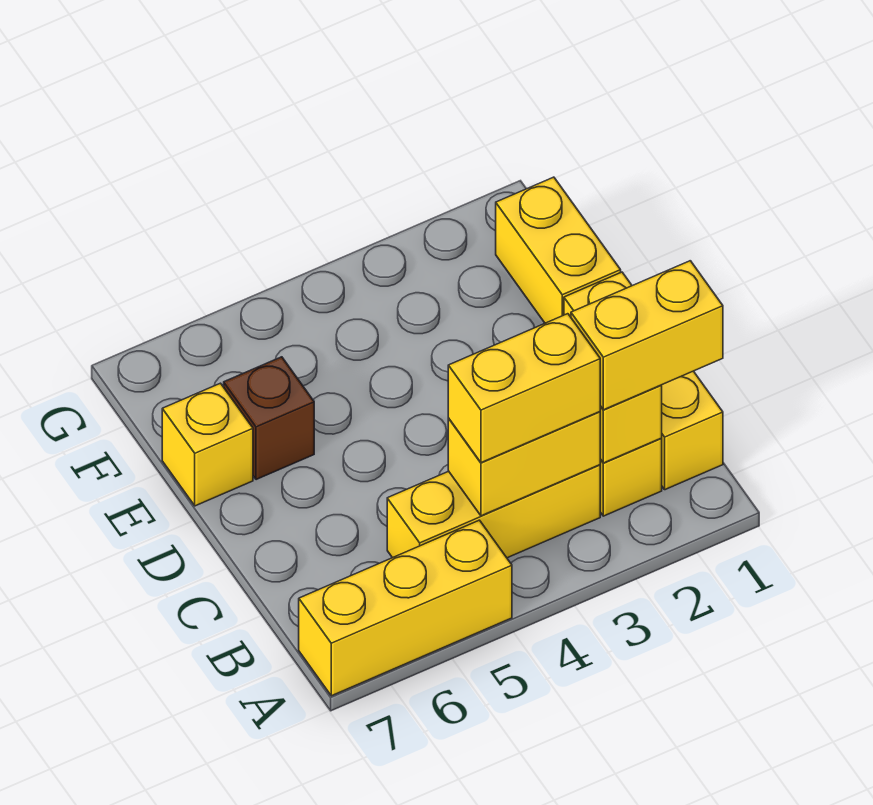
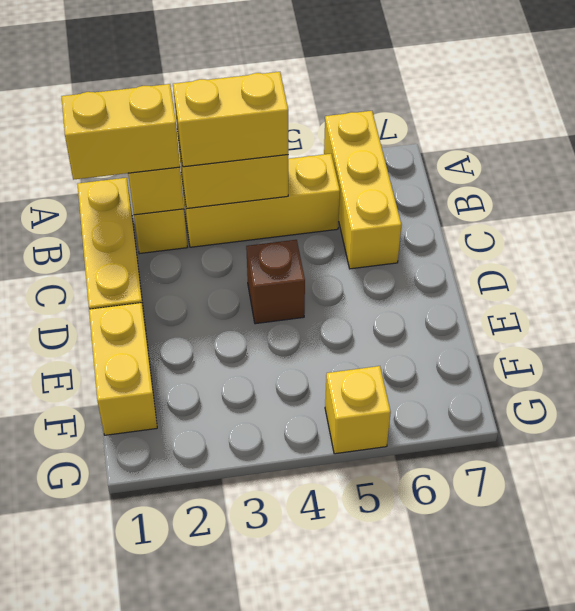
yellow brick A5:A7 level 1 -> yellow brick A6:C6 level 1
brown brick E6 level 1 -> brown brick D4 level 1
yellow brick E7 level 1 -> yellow brick G5 level 1

